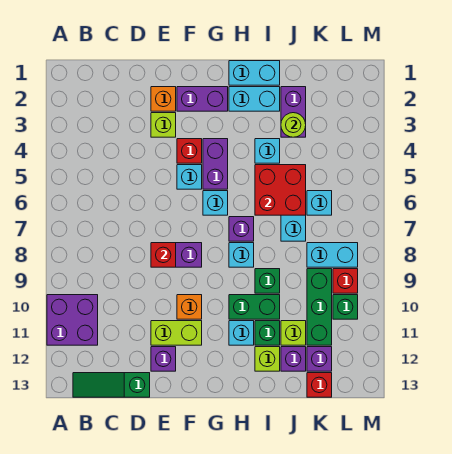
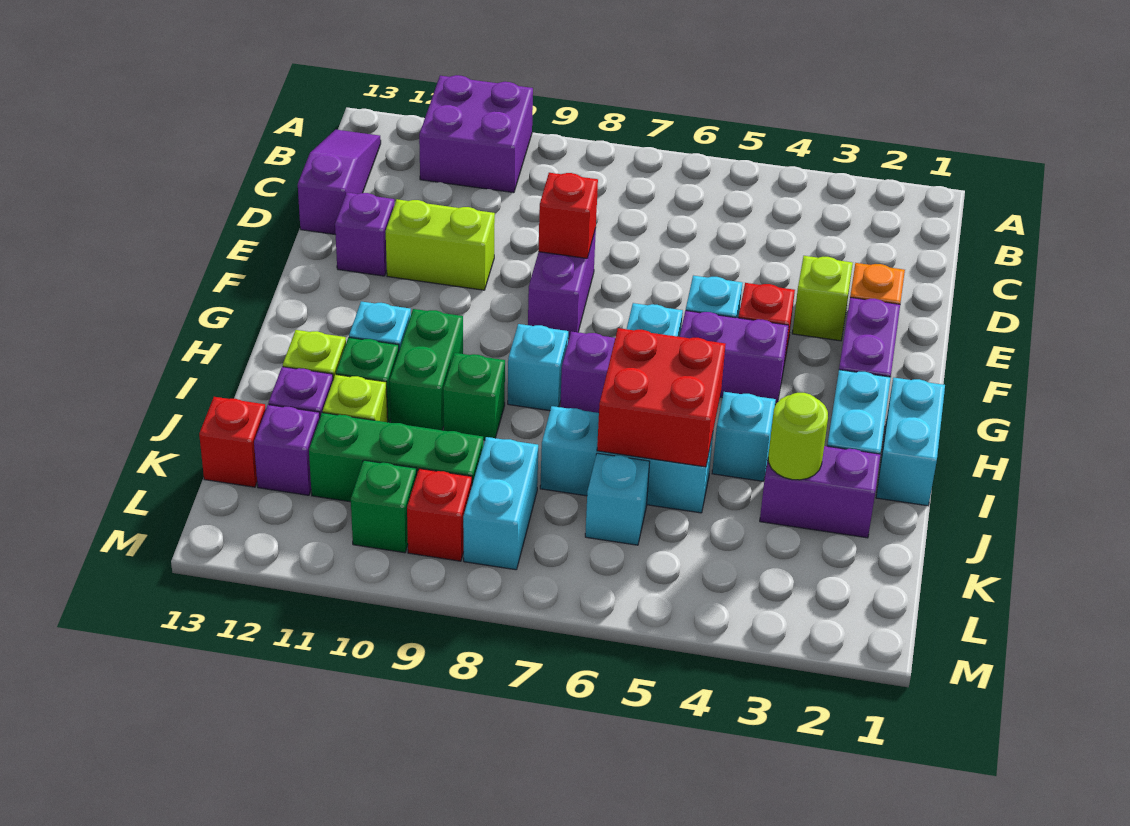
green slope B13:D13 level 1 top D -> purple slope B13:D13 level 1 top D
lime brick E11:F11 level 1 -> lime brick E10:E11 level 1
orange brick F10 level 1 -> none

